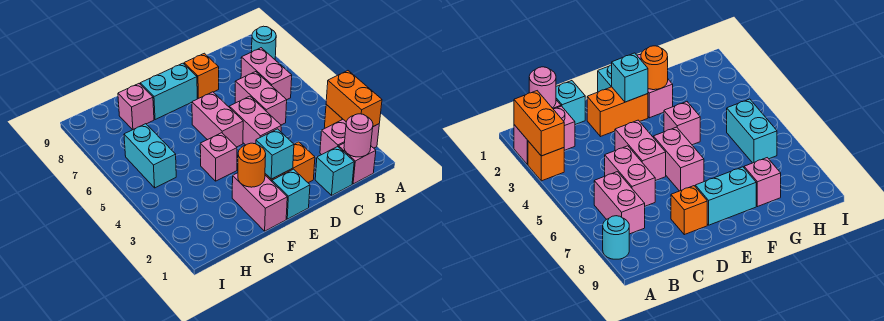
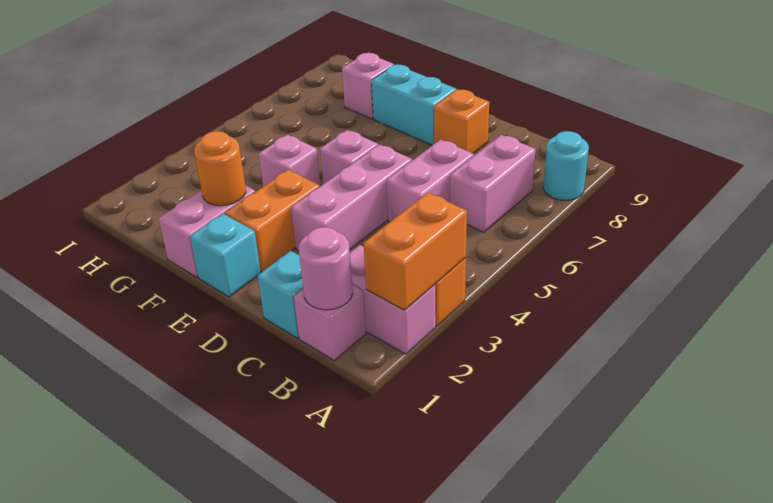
orange brick D2:E2 level 1 -> orange brick E2:E3 level 1
pink brick D4:D5 level 1 -> pink brick D3:D5 level 1
cyan brick E2 level 2 -> none
pink brick E5:E6 level 1 -> pink brick E5 level 1
cyan brick H5:H6 level 1 -> none

